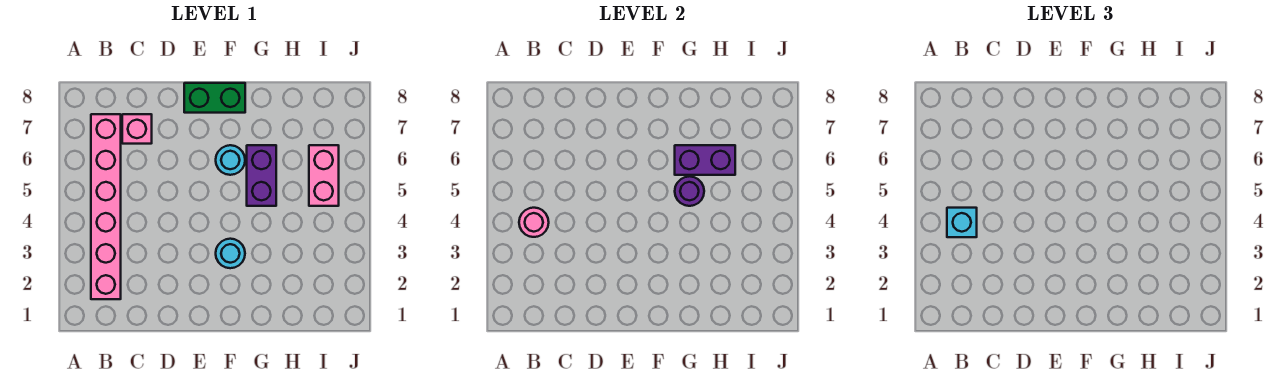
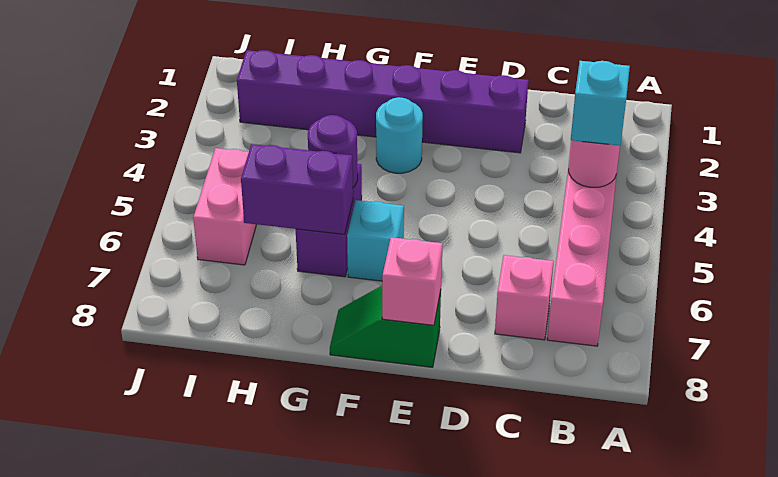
none -> purple brick D2:I2 level 1
green brick E8:F8 level 1 -> green slope E8:F8 level 1 top E
none -> pink brick E8 level 2
cyan round brick F6 level 1 -> cyan brick F6 level 1

